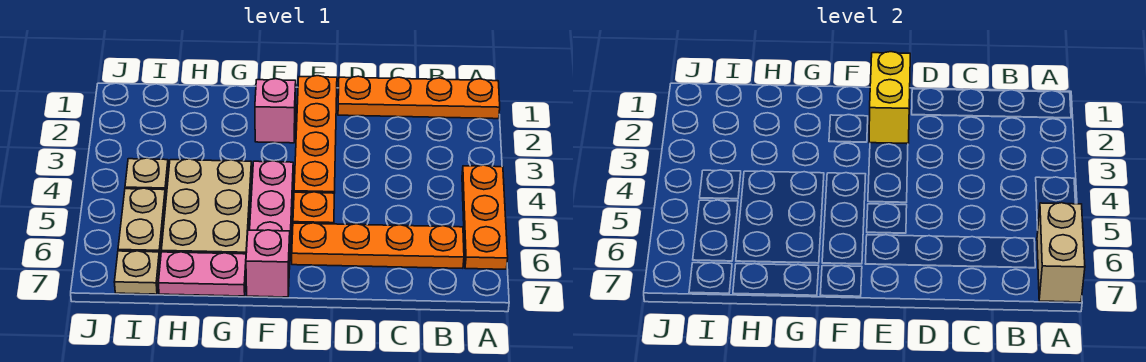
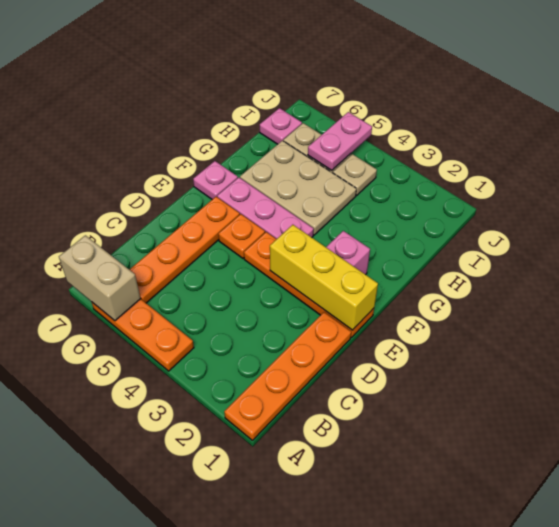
yellow brick E1:E2 level 2 -> yellow brick E1:E3 level 2
pink brick F7 level 1 -> pink plate F7 level 1
pink plate G7:H7 level 1 -> pink plate I5:J5 level 2
tan plate I7 level 1 -> pink plate I7 level 1

